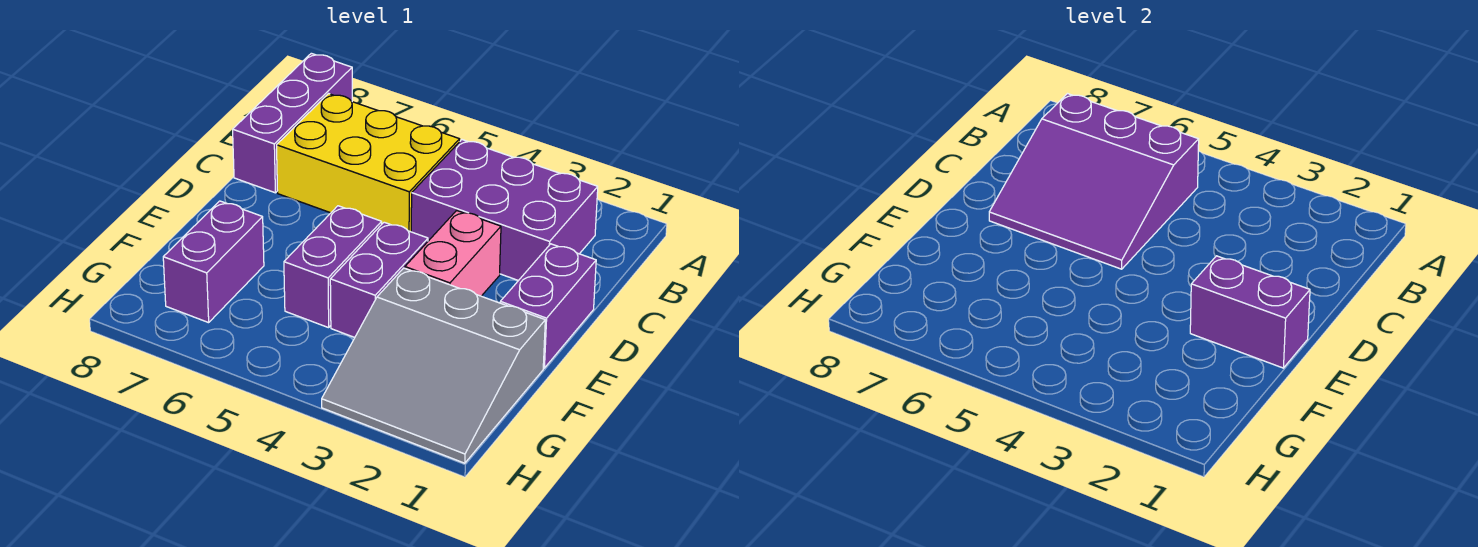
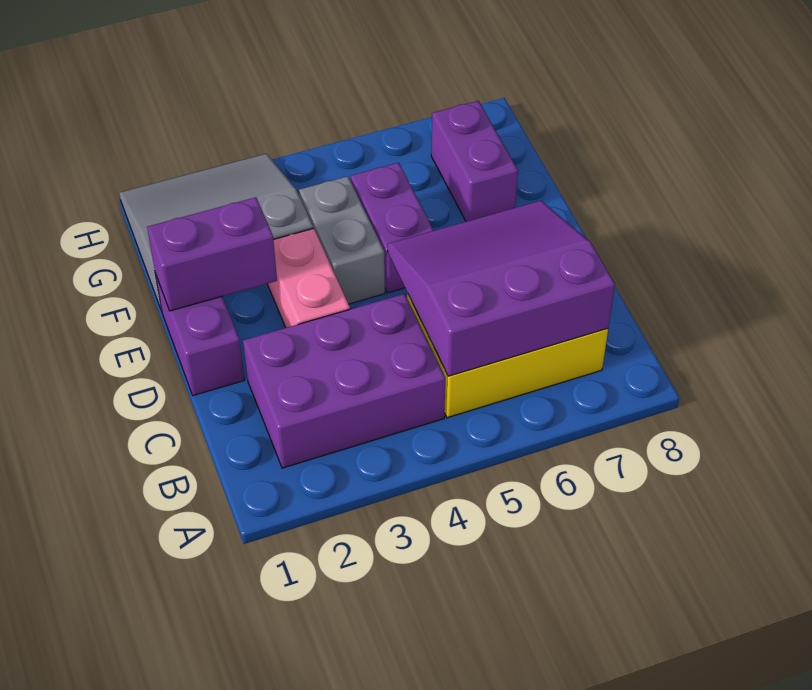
purple brick A8:C8 level 1 -> none
purple brick E4:F4 level 1 -> grey brick E4:F4 level 1

